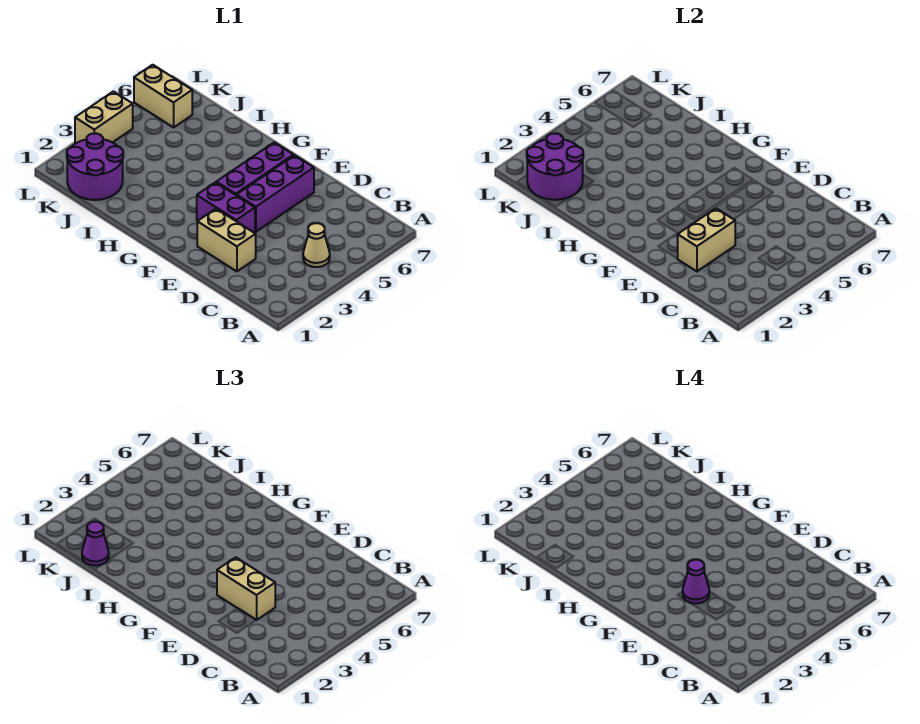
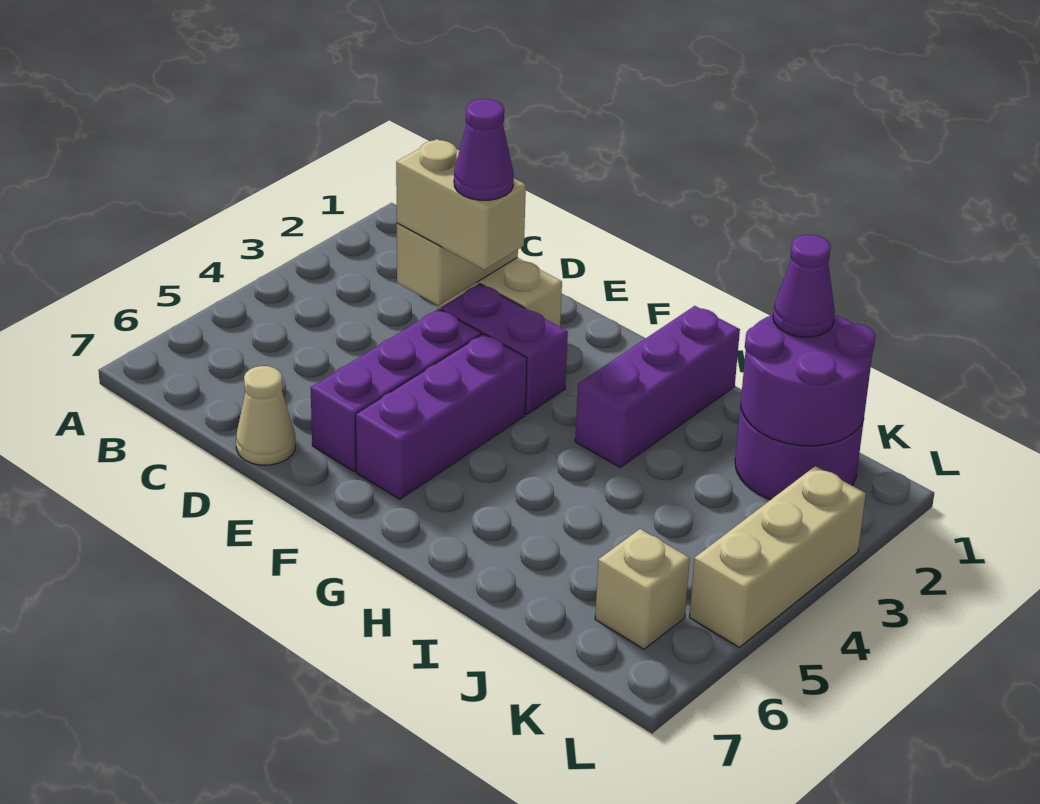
tan cone B4 level 1 -> tan cone D7 level 1
none -> purple brick H1:H3 level 1
tan brick K6:L6 level 1 -> tan brick K6 level 1
tan brick L3:L4 level 1 -> tan brick L3:L5 level 1

